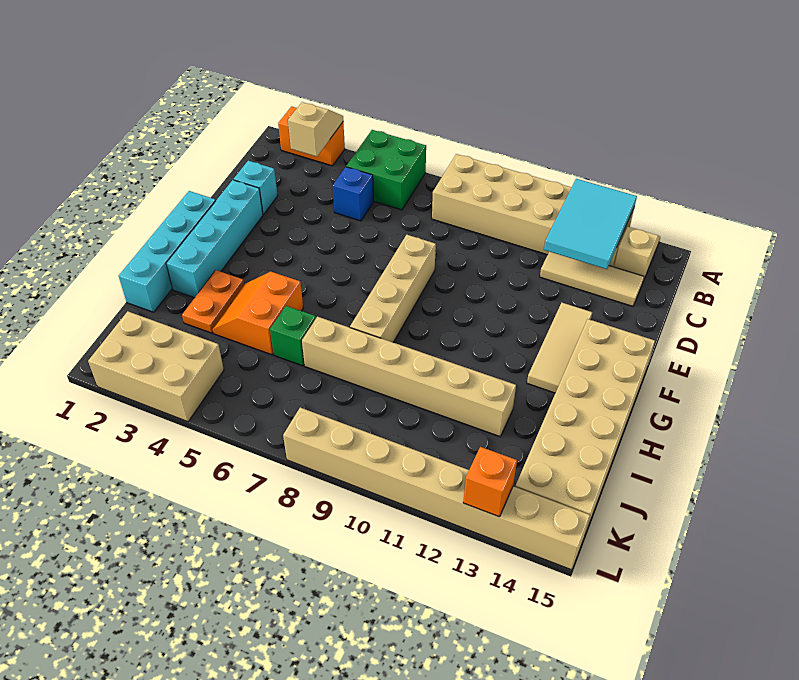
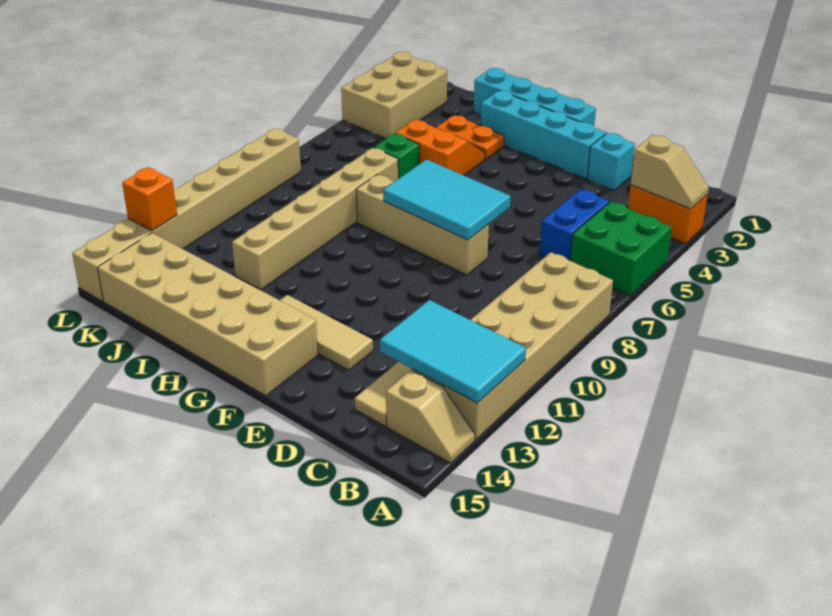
orange brick A2:A3 level 1 -> orange brick A3:B3 level 1
blue brick C5 level 1 -> blue brick C5:C6 level 1
none -> cyan tile E7:G8 level 2

